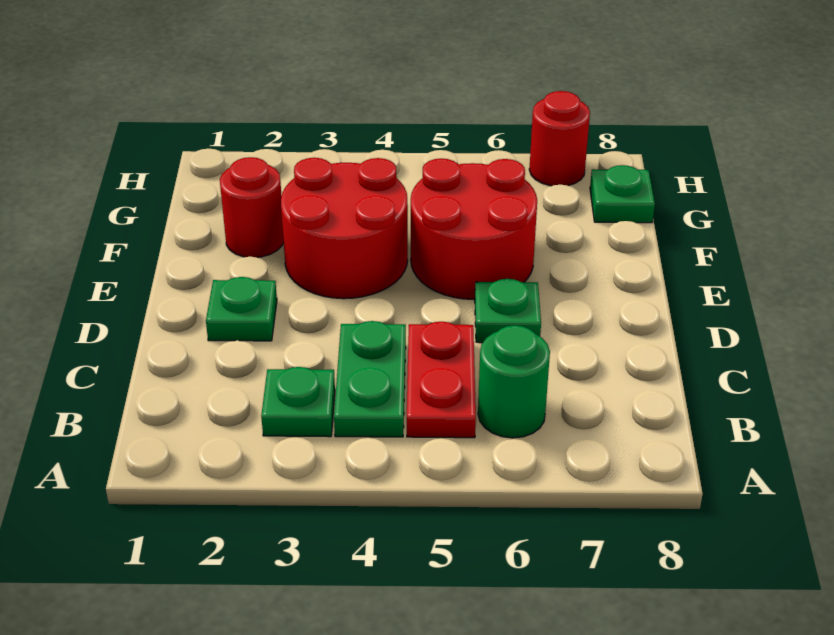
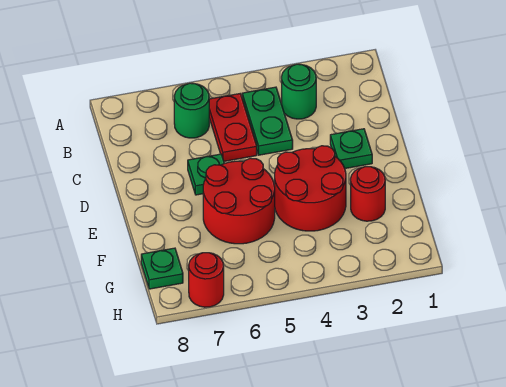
green plate B3 level 1 -> green round brick B3 level 1

